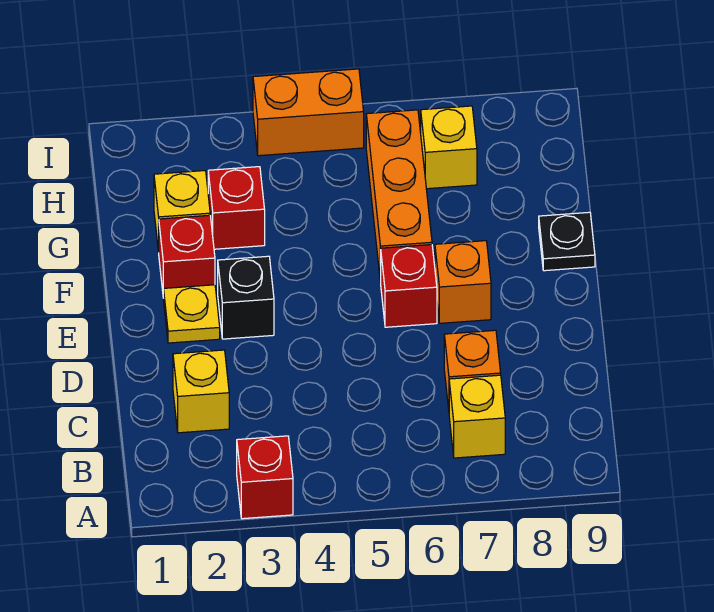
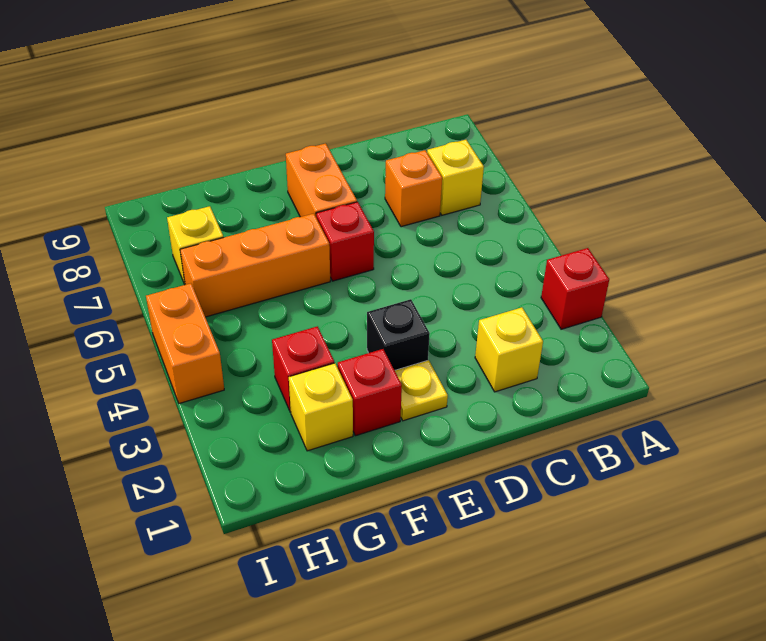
orange brick E7 level 1 -> orange brick E7:E8 level 1
black plate F9 level 1 -> none

